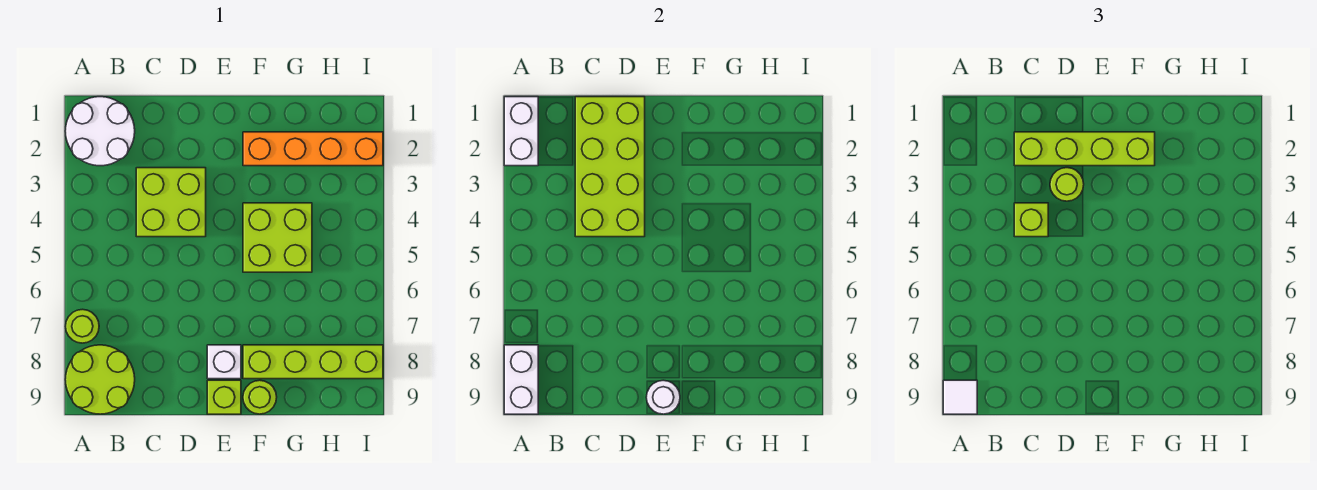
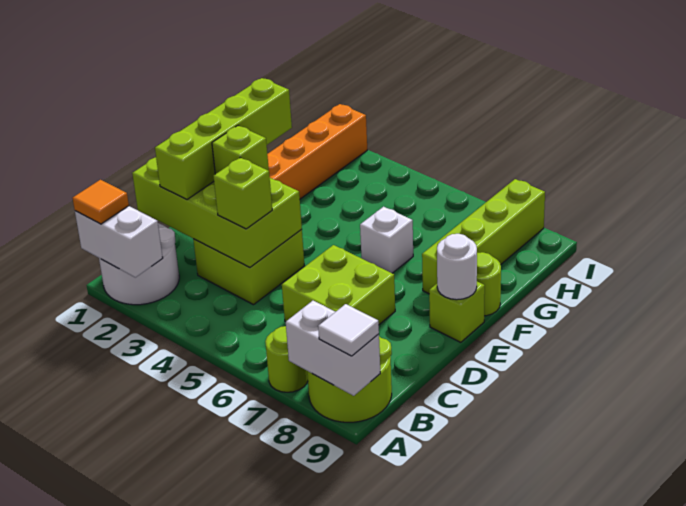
none -> orange tile A1 level 3
lime round brick D3 level 3 -> lime brick D3 level 3
white brick E8 level 1 -> white brick F6 level 1
lime brick F4:G5 level 1 -> lime brick C6:D7 level 1

